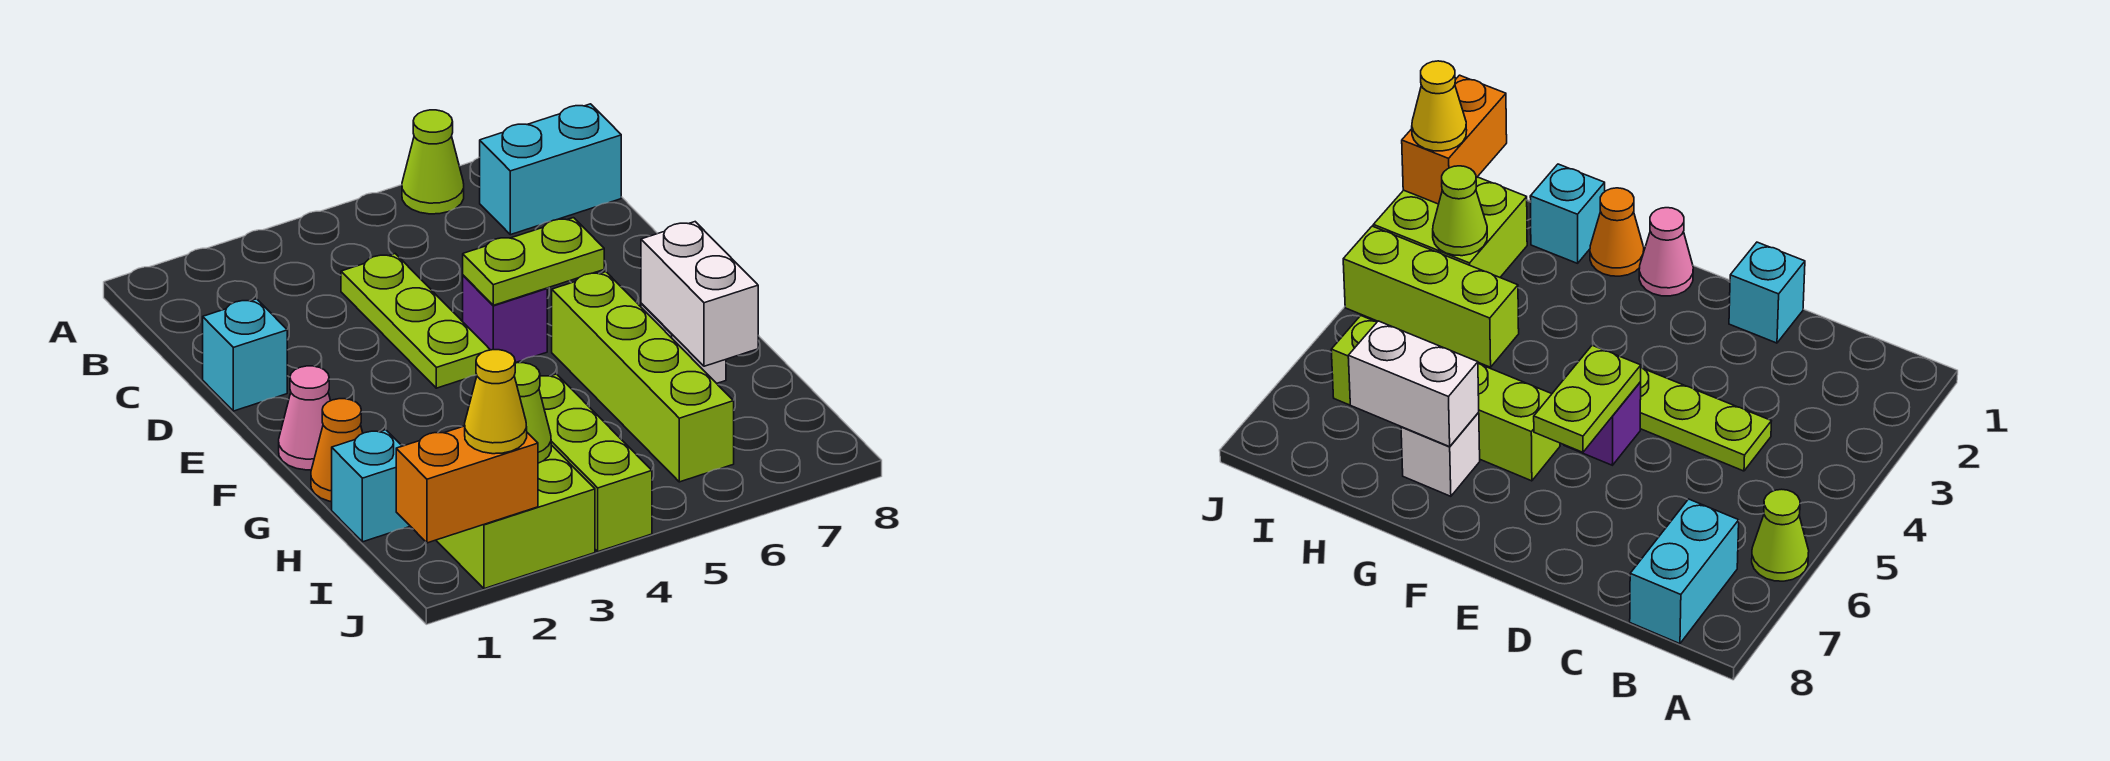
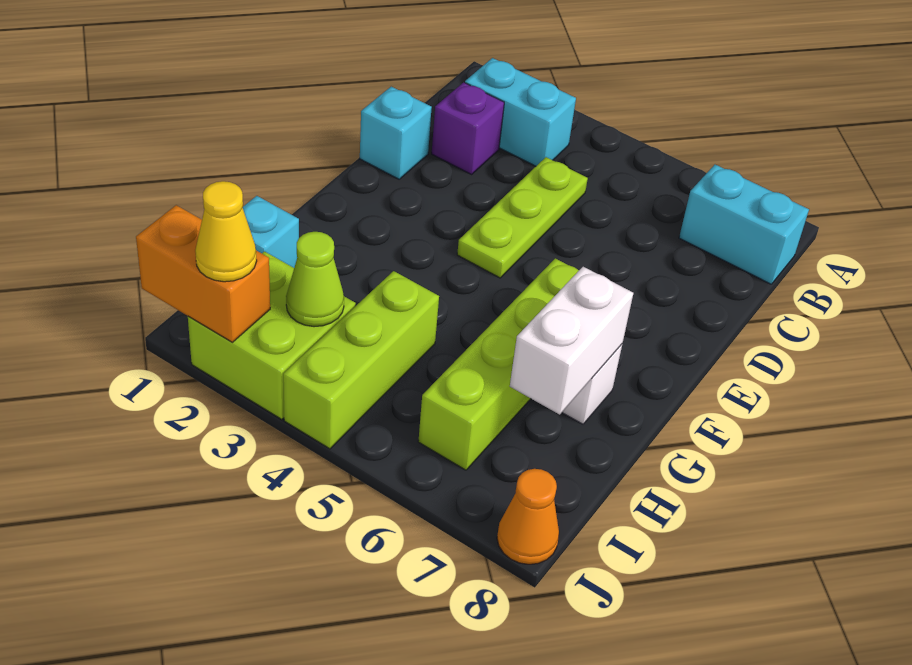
lime cone A6 level 1 -> none
none -> cyan brick B2:B3 level 1
purple brick E5 level 1 -> purple brick C2 level 1
lime plate E5:E6 level 2 -> none
pink cone F1 level 1 -> none
orange cone G1 level 1 -> orange cone J8 level 1

